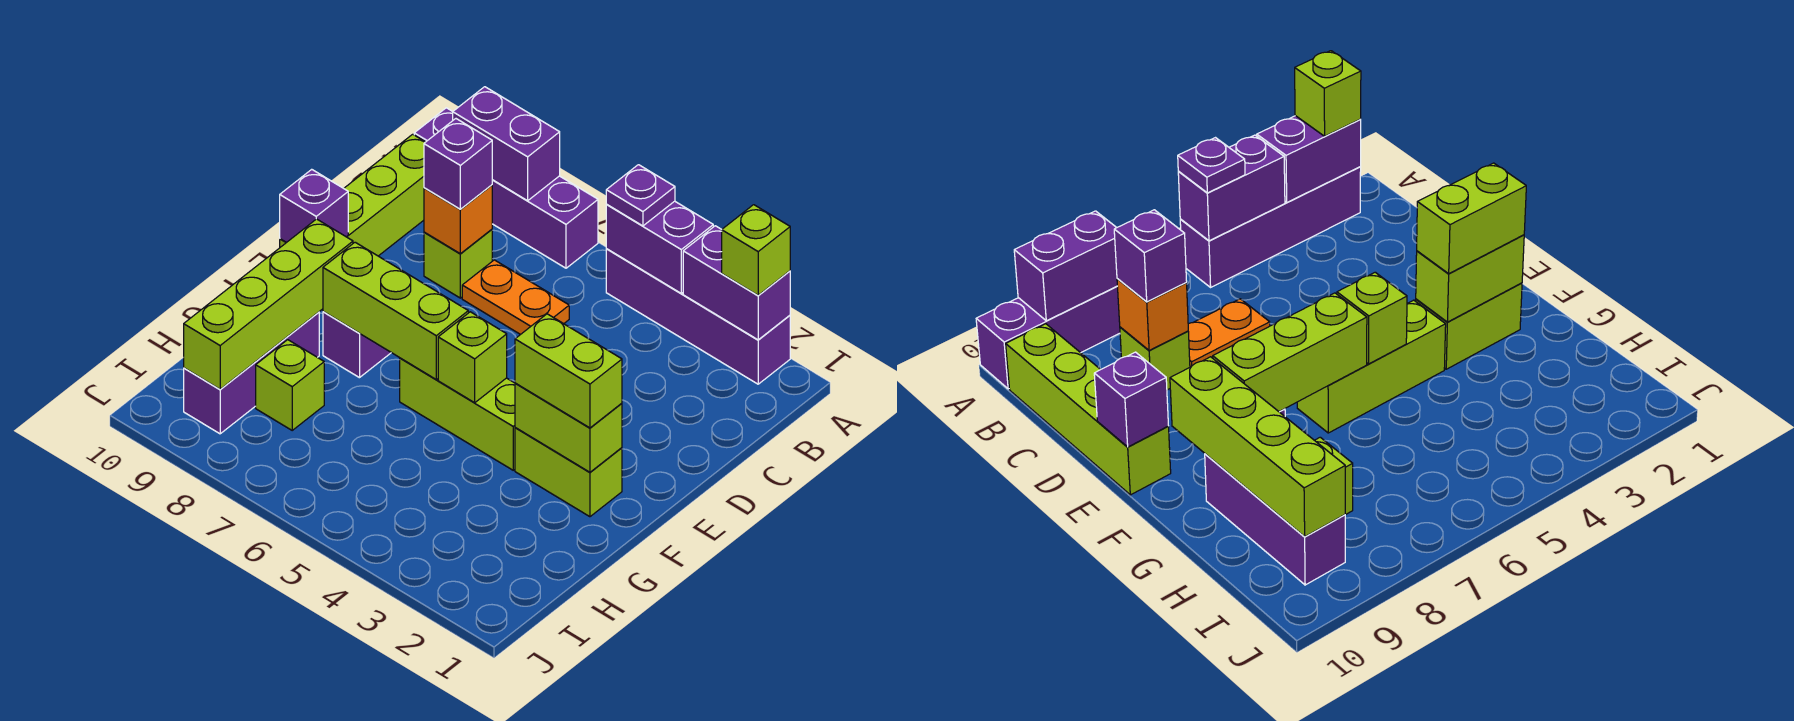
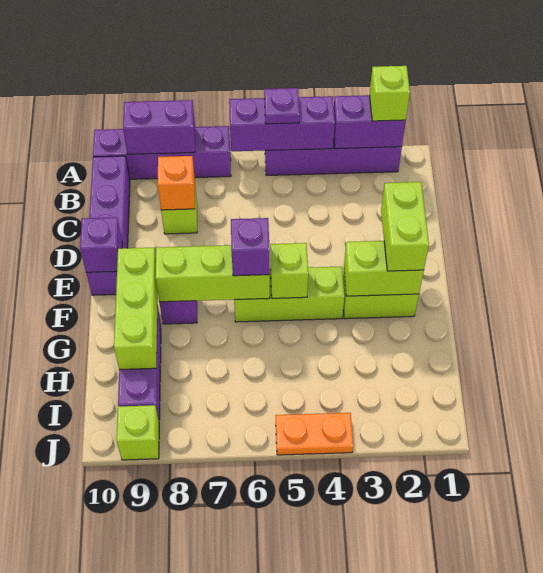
purple brick A4:A5 level 2 -> purple brick A4:A6 level 2
lime brick B10:E10 level 1 -> purple brick B10:E10 level 1
orange plate C6:C7 level 1 -> orange plate J4:J5 level 1
purple brick C8 level 3 -> purple brick F6 level 3
lime brick F2:F3 level 3 -> lime brick E2:F2 level 3
lime brick F9:I9 level 2 -> lime brick F9:H9 level 2
lime brick H8 level 1 -> lime brick J9 level 1

